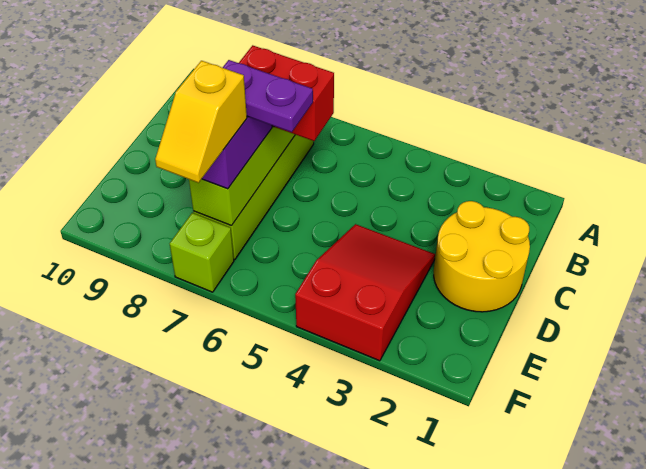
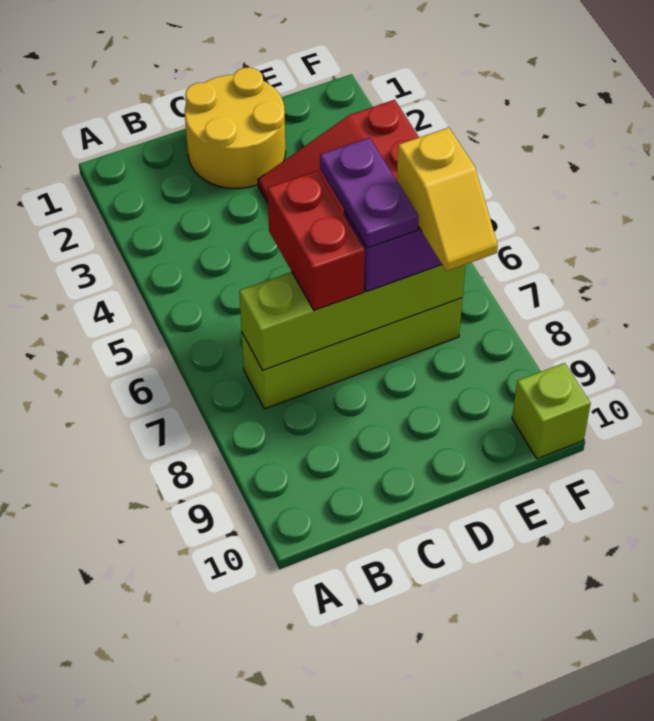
yellow slope E7:F7 level 4 top E -> yellow slope E7:E8 level 4 top 7
lime brick F7 level 1 -> lime brick F10 level 1

